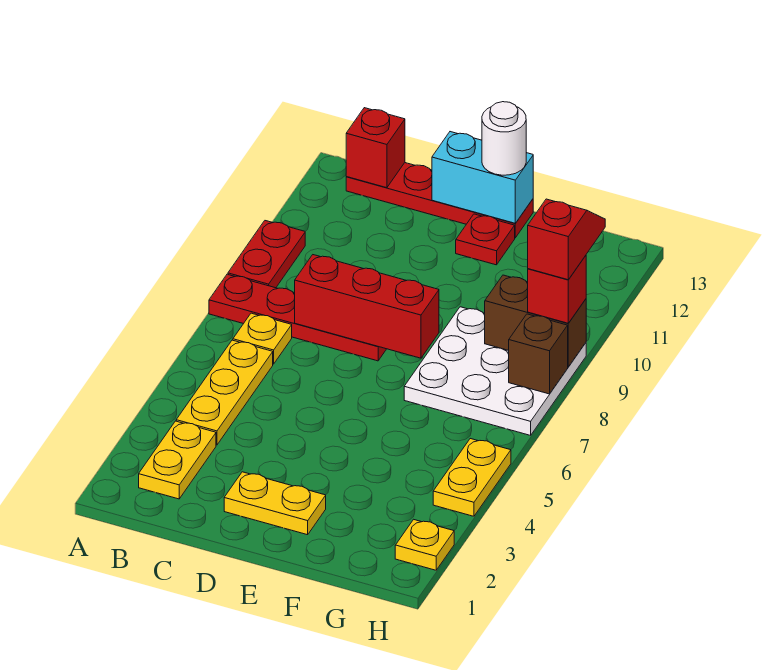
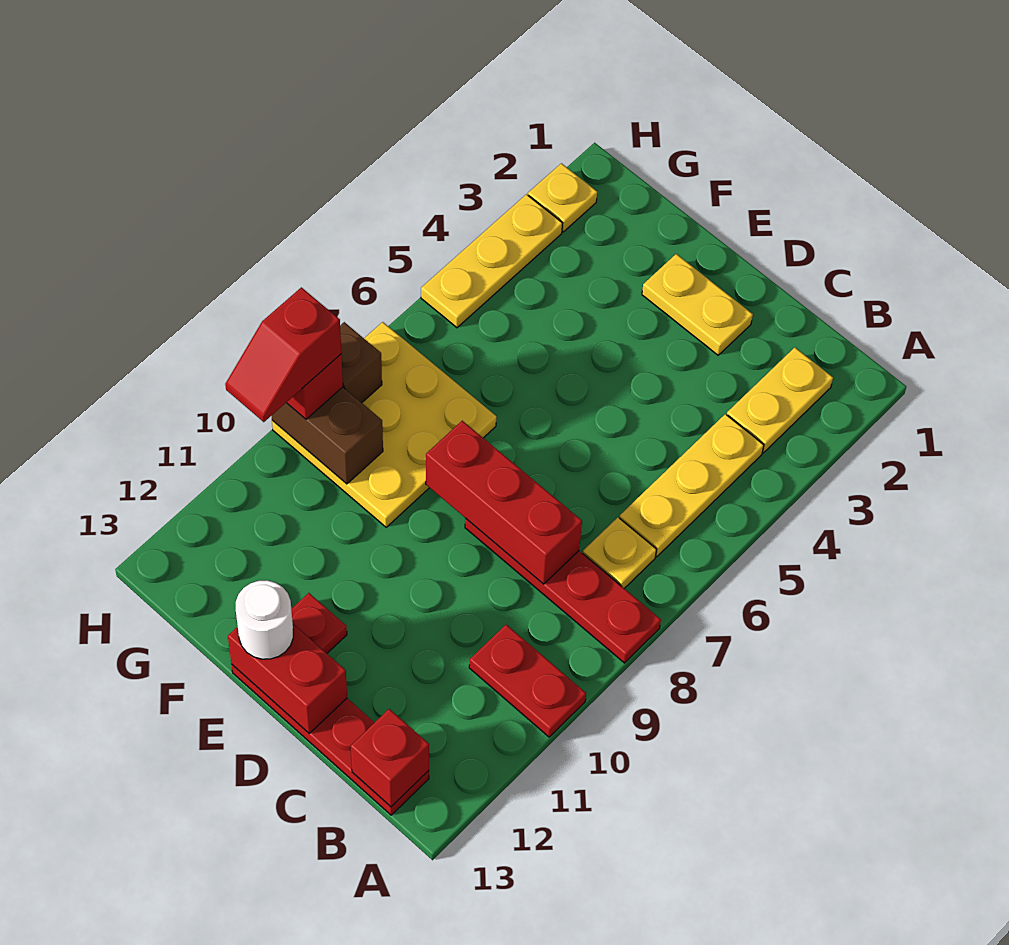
red plate A9:A10 level 1 -> red plate A10:B10 level 1
cyan brick D13:E13 level 2 -> red brick D13:E13 level 2
white plate F7:H9 level 1 -> yellow plate F7:H9 level 1
yellow plate H4:H5 level 1 -> yellow plate H3:H5 level 1

